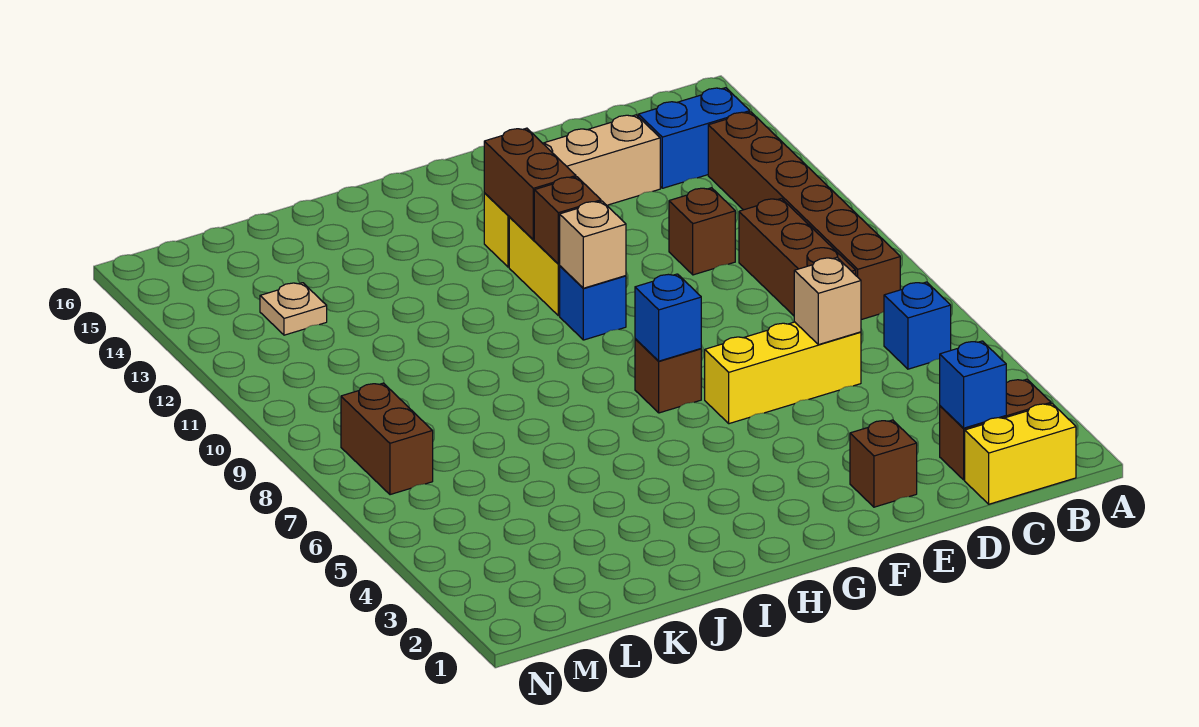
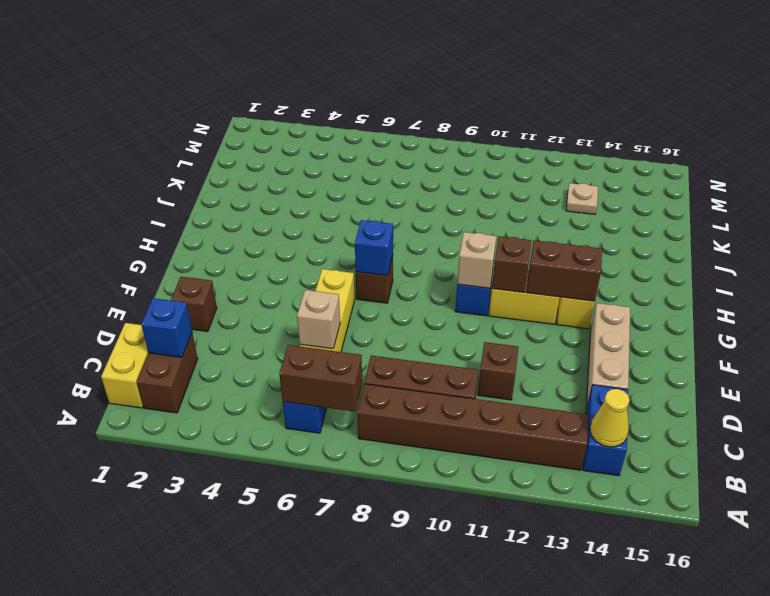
none -> yellow cone B14 level 2
brown brick M7:M8 level 1 -> brown brick B6:B7 level 2

